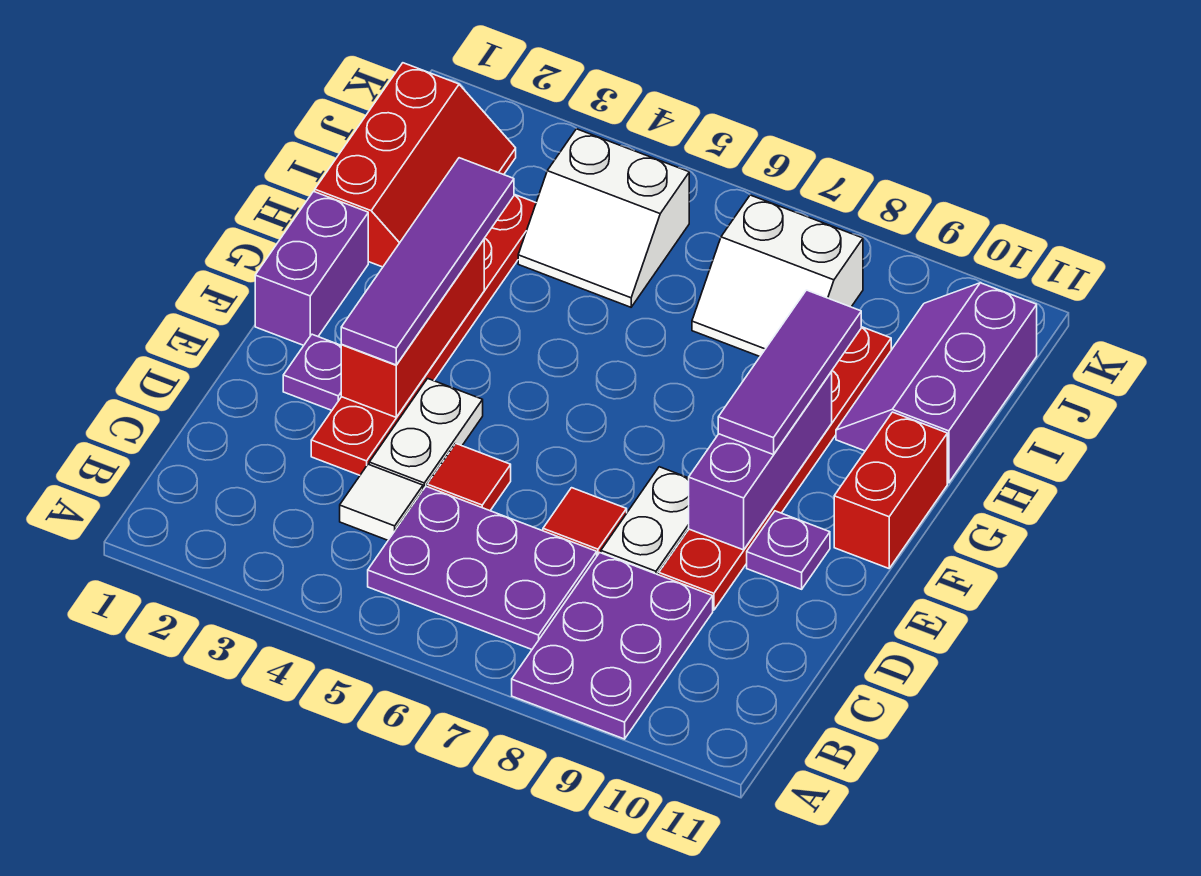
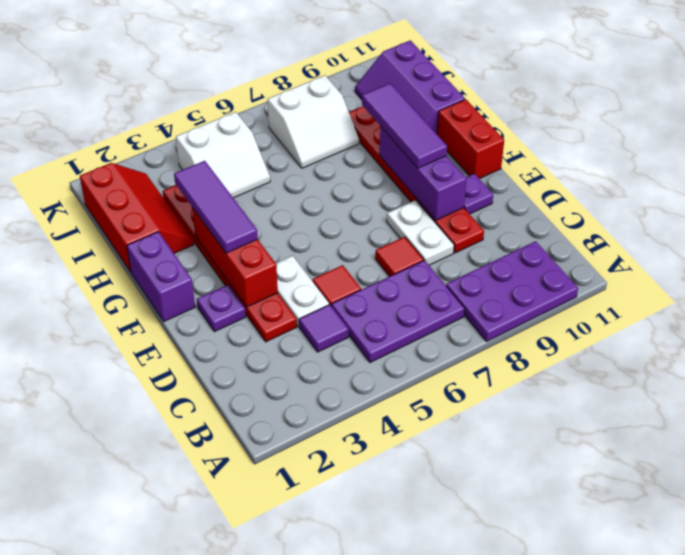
purple plate A8:C9 level 1 -> purple plate A8:B10 level 1
white tile C4 level 1 -> purple tile C4 level 1
purple tile E3:H3 level 3 -> purple tile F3:H3 level 3

